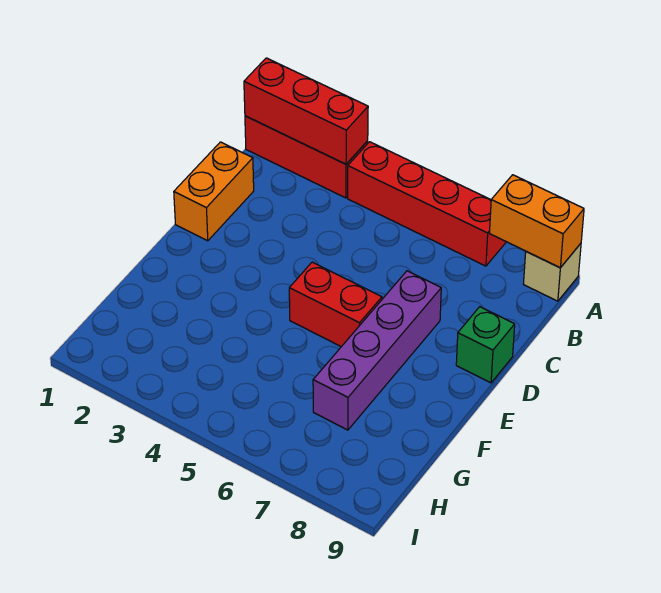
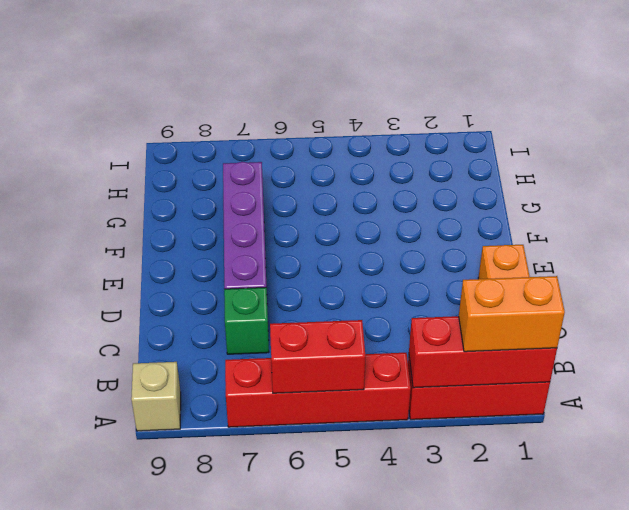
orange brick A8:A9 level 2 -> orange brick A1:A2 level 3
green brick D9 level 1 -> green brick C7 level 1
red brick E5:E6 level 1 -> red brick A5:A6 level 2

